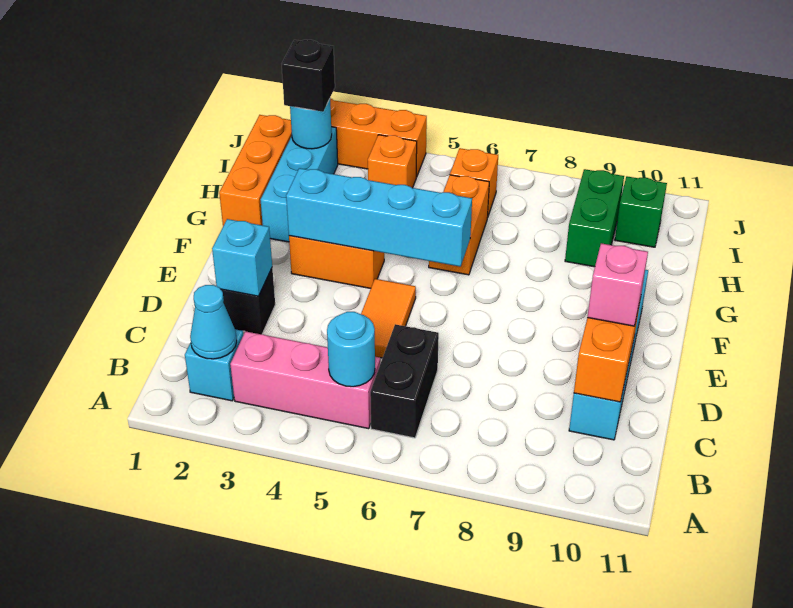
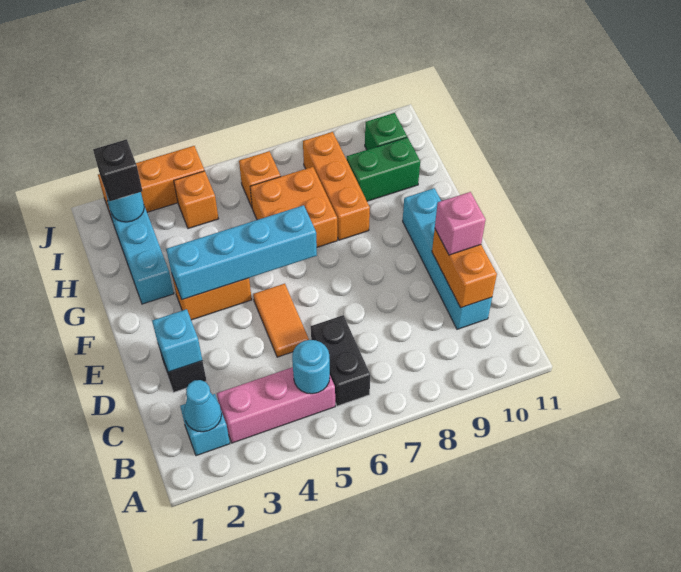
orange brick G1:I1 level 1 -> orange brick G8:I8 level 1
orange brick G6:H6 level 1 -> orange brick G6:H7 level 1
green brick H9:I9 level 1 -> green brick H9:H10 level 1

